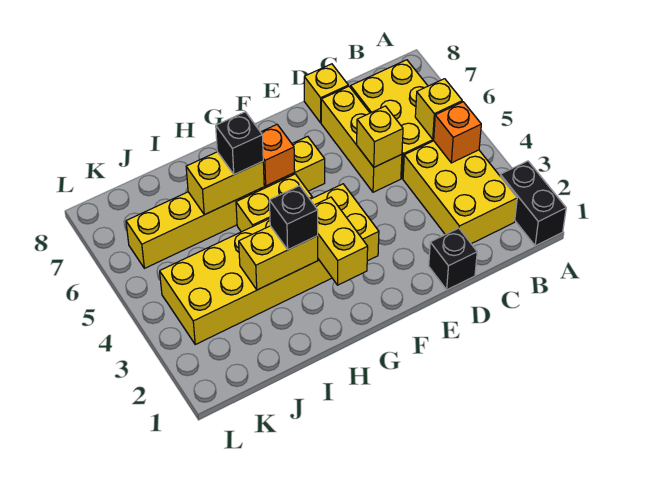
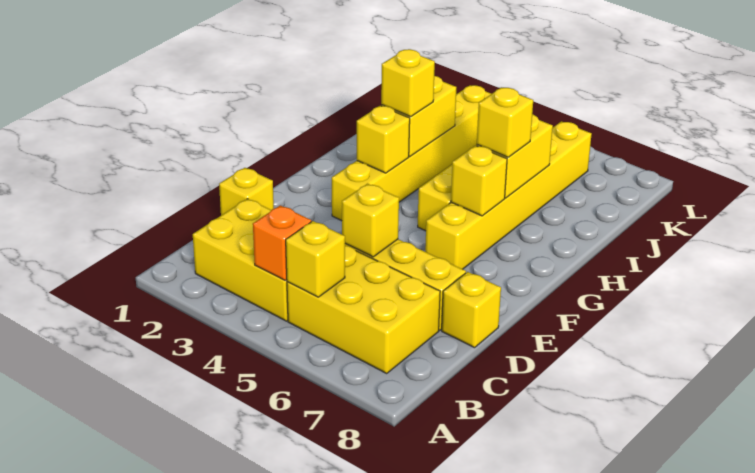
black brick A1:A2 level 1 -> none
black brick D1 level 1 -> yellow brick D1 level 1
yellow brick F3:K4 level 1 -> yellow brick F3:K3 level 1
yellow brick G2:G3 level 2 -> yellow brick G3 level 2
orange brick G6 level 2 -> yellow brick G6 level 2
black brick H3 level 3 -> yellow brick H3 level 3
black brick H6 level 3 -> yellow brick H6 level 3

